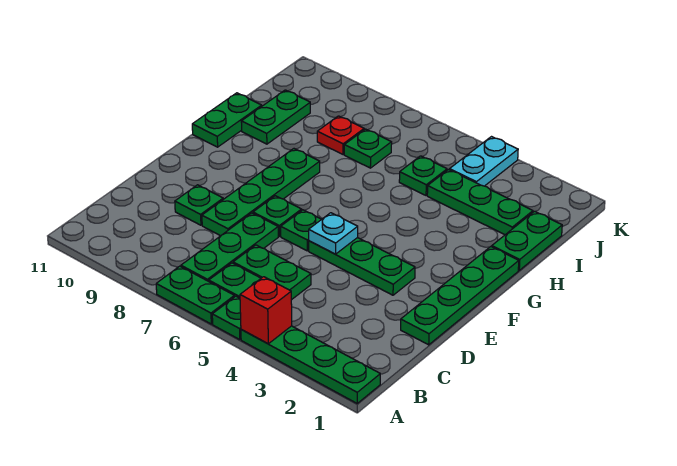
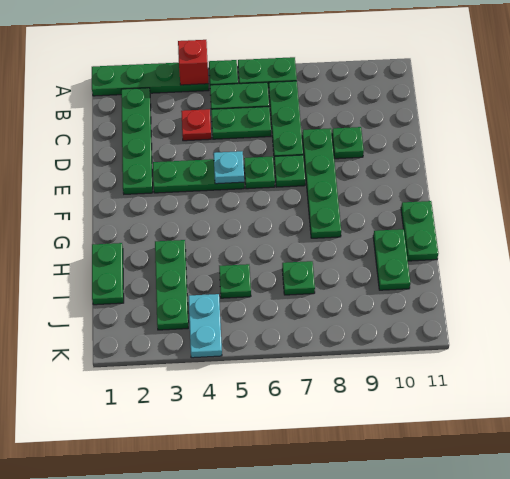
green plate D1:G1 level 1 -> green plate B2:E2 level 1
green plate I2:I4 level 1 -> green plate H3:J3 level 1
red plate I8 level 1 -> red plate C4 level 1

